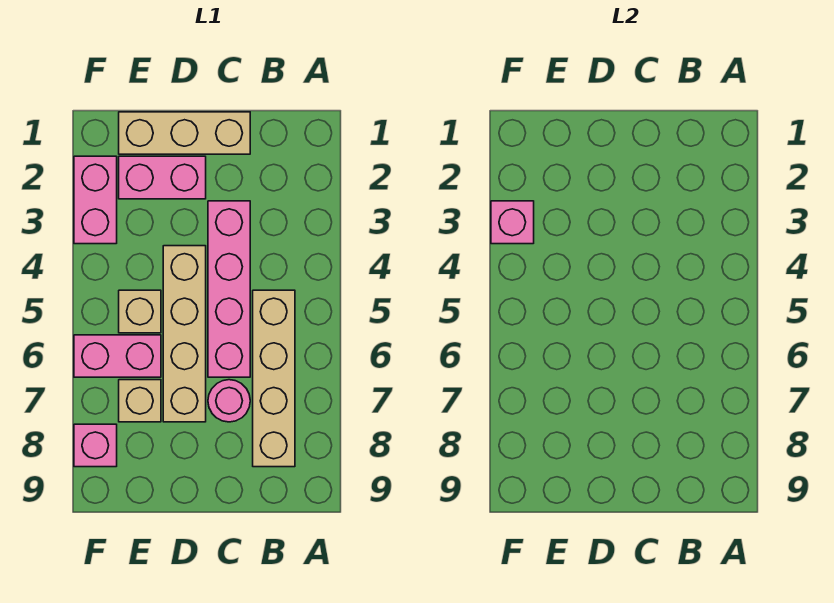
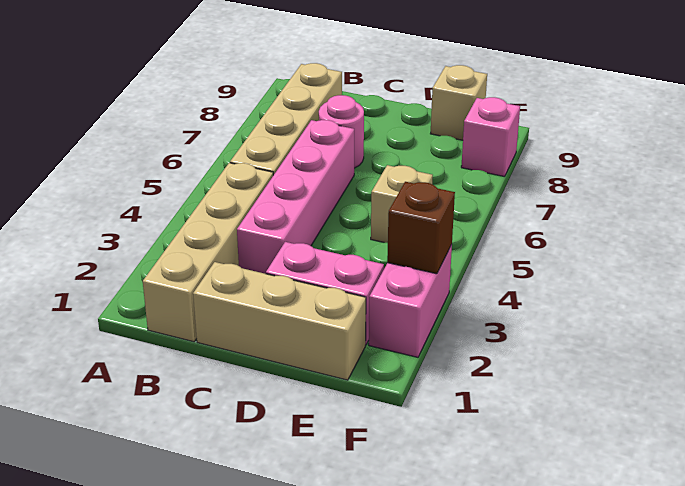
tan brick D4:D7 level 1 -> tan brick B1:B4 level 1
pink brick E6:F6 level 1 -> none
tan brick E7 level 1 -> tan brick E9 level 1
pink brick F3 level 2 -> brown brick F3 level 2

